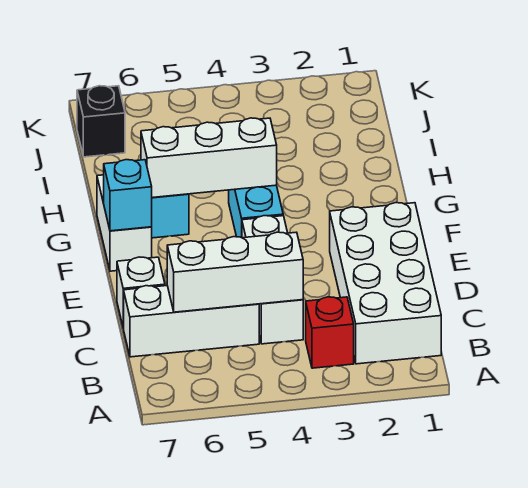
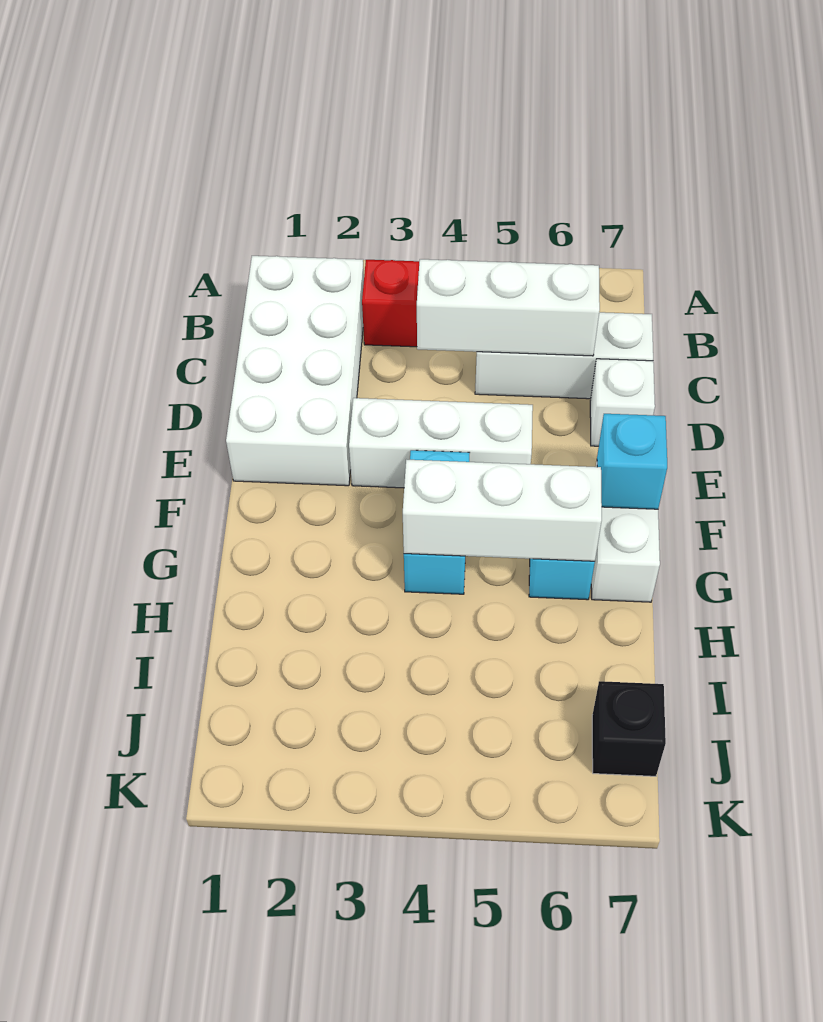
white brick C4:E4 level 1 -> white brick E3:E5 level 1

